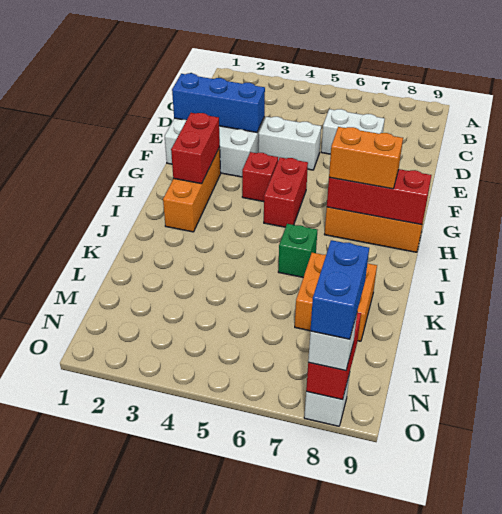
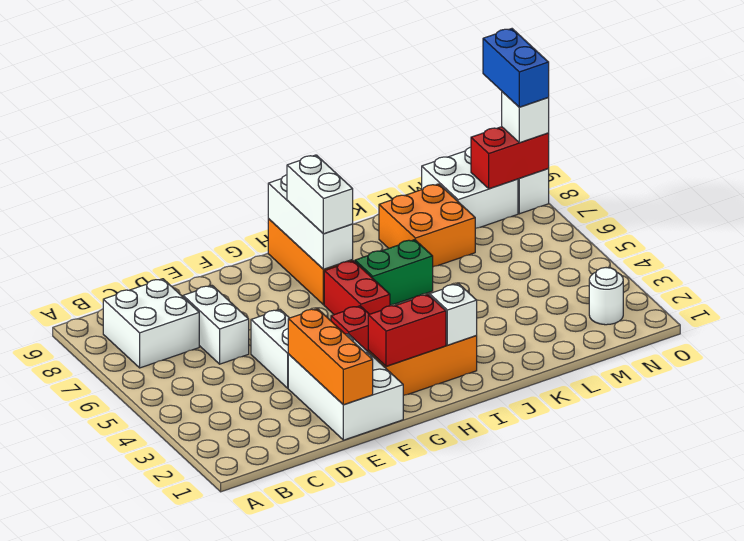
none -> white brick B7:C8 level 1
blue brick E1:E3 level 2 -> orange brick E1:E3 level 2
red brick G5:H5 level 1 -> red brick H5:H6 level 1
red brick H7:H9 level 2 -> white brick H7:H9 level 2
orange brick H7:H8 level 3 -> white brick H7:H8 level 3
none -> white brick I2 level 2
green brick J6 level 1 -> green brick I6:J6 level 1
none -> white brick M8:N9 level 1
none -> white round brick N2 level 1
blue brick N8:O8 level 4 -> blue brick O8:O9 level 4

